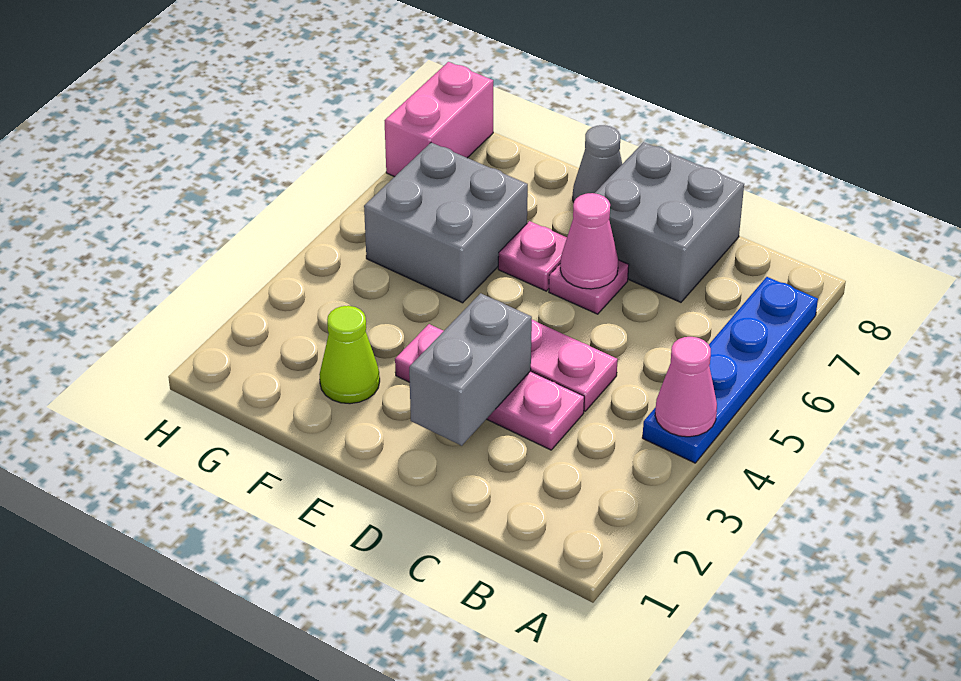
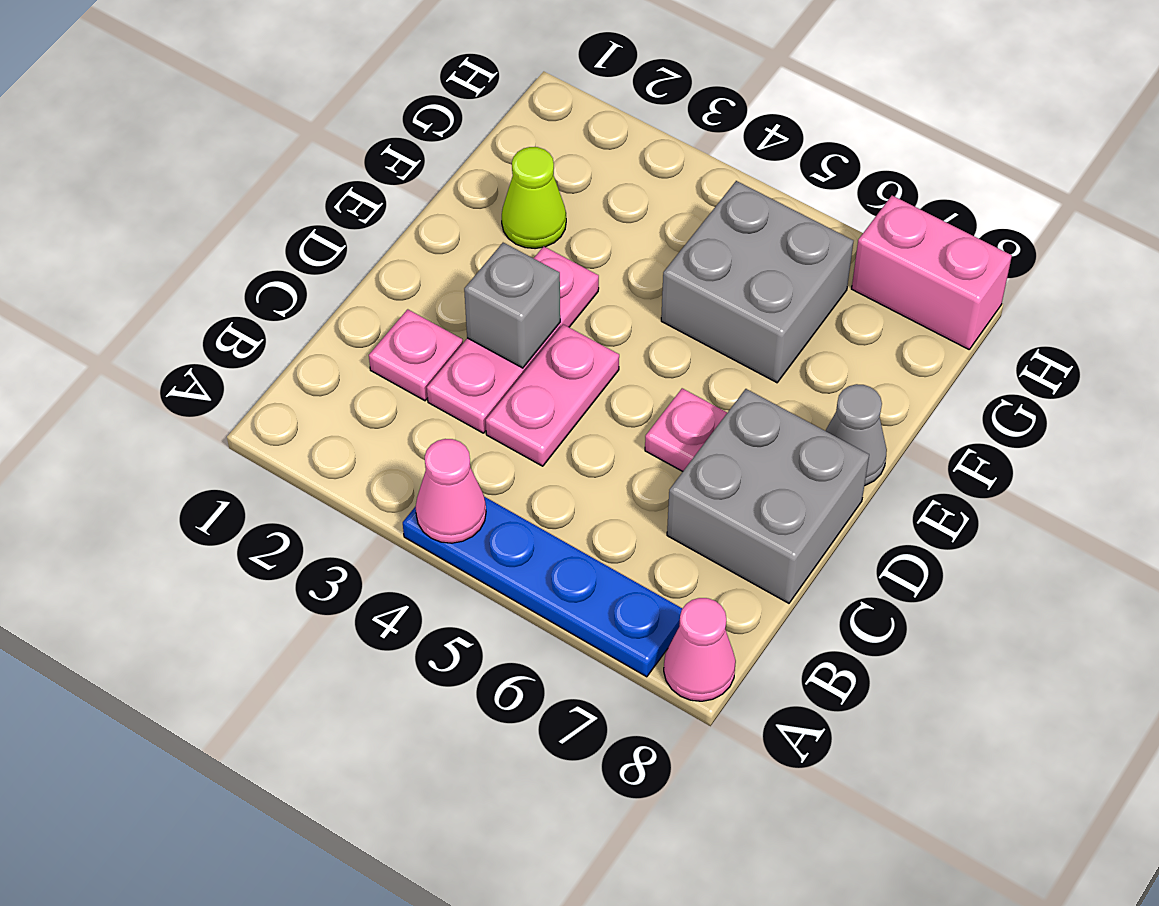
grey brick D2:D3 level 2 -> grey brick D3 level 2
pink cone D6 level 2 -> pink cone A8 level 1
pink plate E6 level 1 -> pink plate C2 level 1

